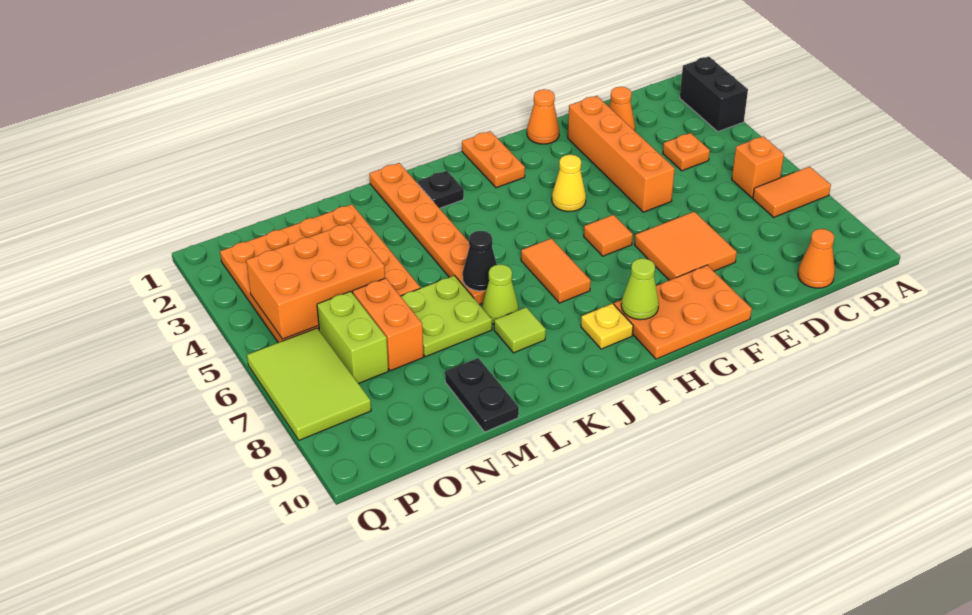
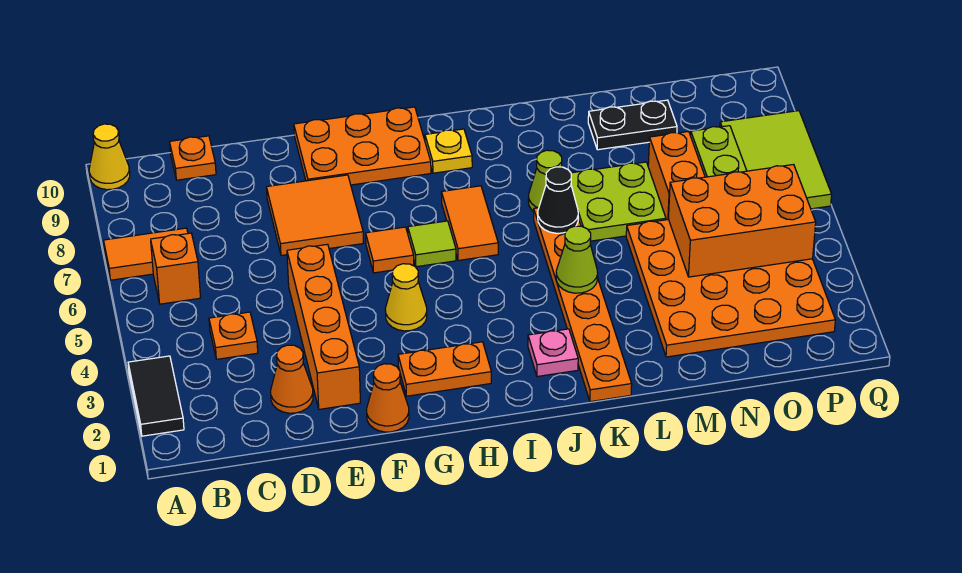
black brick A2:A3 level 1 -> black tile A2:A3 level 1
none -> yellow cone A10 level 1
orange cone C10 level 1 -> orange plate C10 level 1
orange plate H1:H2 level 1 -> orange plate G2:H2 level 1
lime cone H9 level 2 -> lime cone K4 level 2
black plate J2 level 1 -> pink plate J2 level 1
lime tile K8 level 1 -> lime tile H6 level 1
black plate M9:M10 level 1 -> black plate M9:N9 level 1

